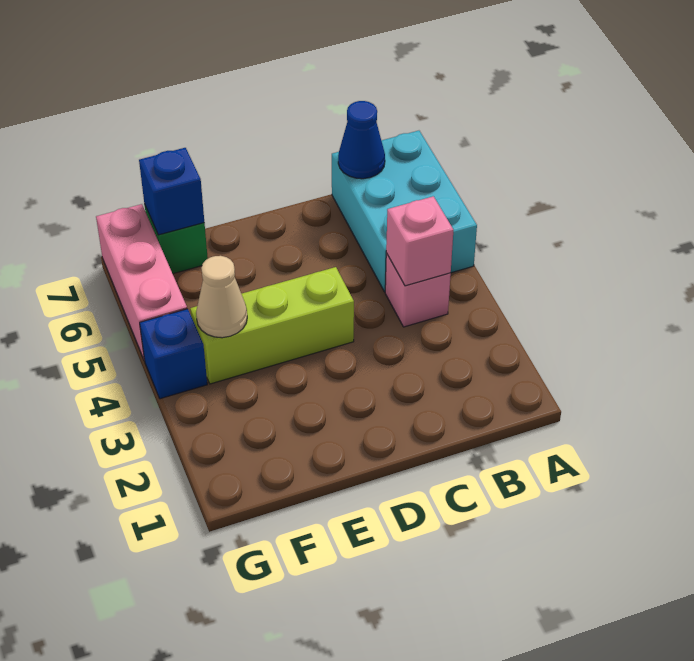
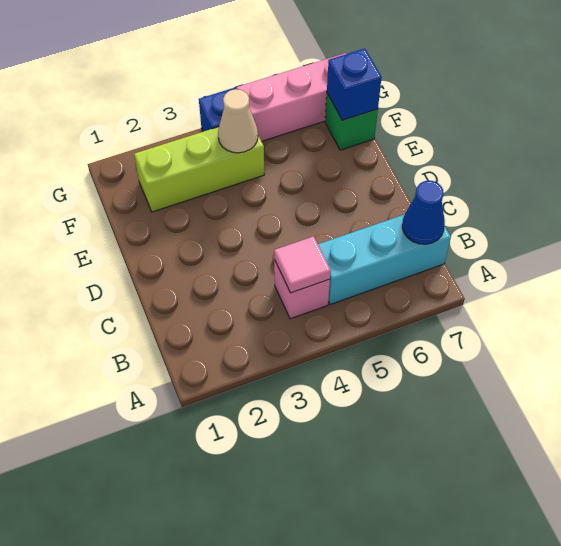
cyan brick A5:B7 level 1 -> cyan brick B5:B7 level 1
pink brick B4 level 2 -> pink tile B4 level 2
lime brick D4:F4 level 1 -> lime brick F2:F4 level 1

